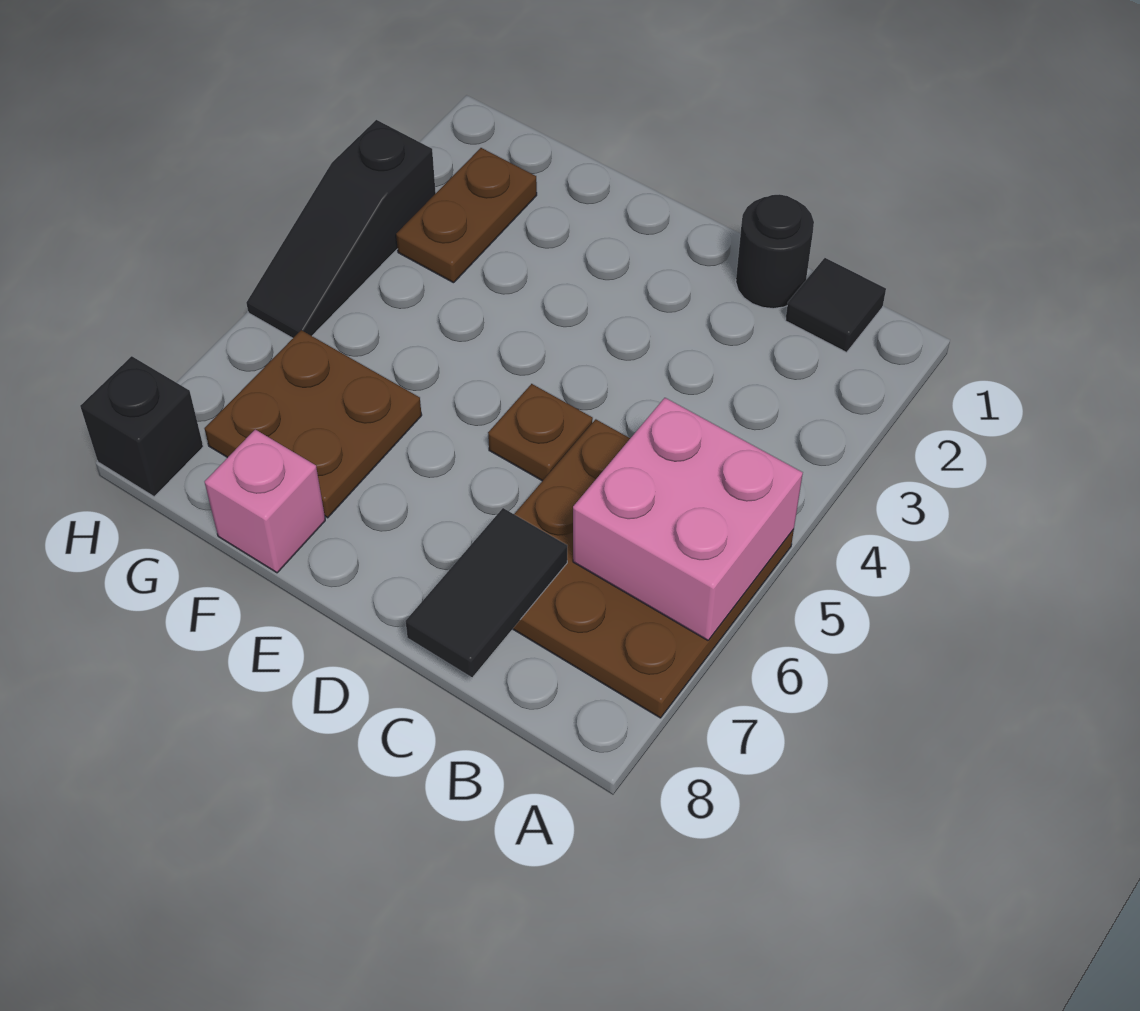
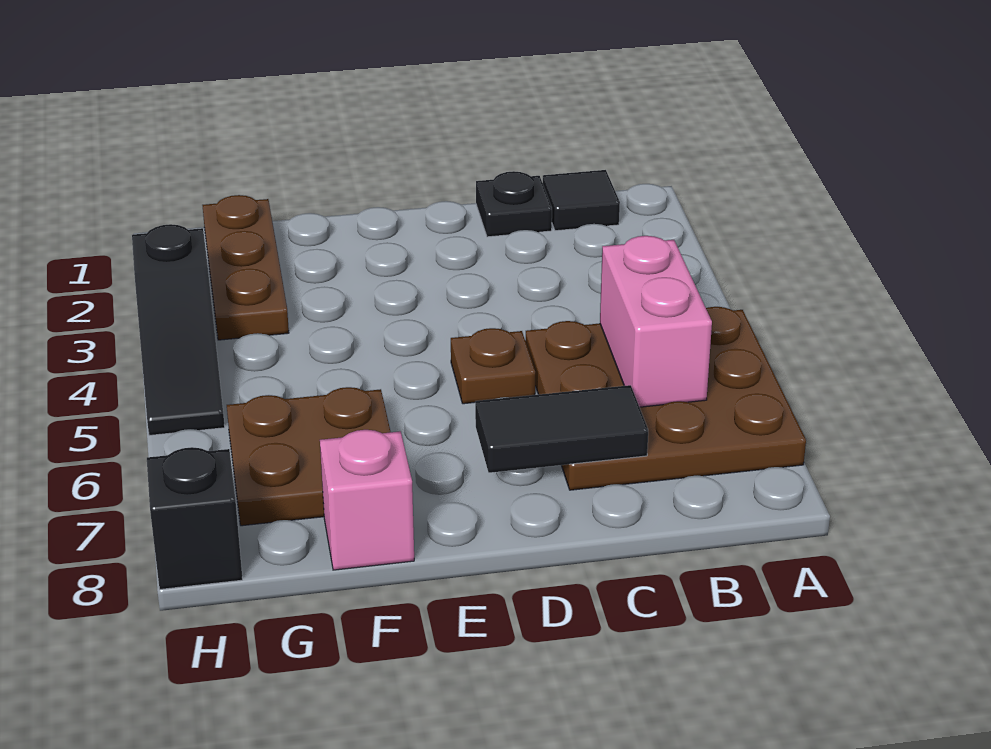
pink brick A5:B6 level 2 -> pink brick B5:B6 level 2
black round brick C1 level 1 -> black plate C1 level 1
black tile C7:C8 level 2 -> black tile C7:D7 level 2
brown plate G2:G3 level 1 -> brown plate G1:G3 level 1

